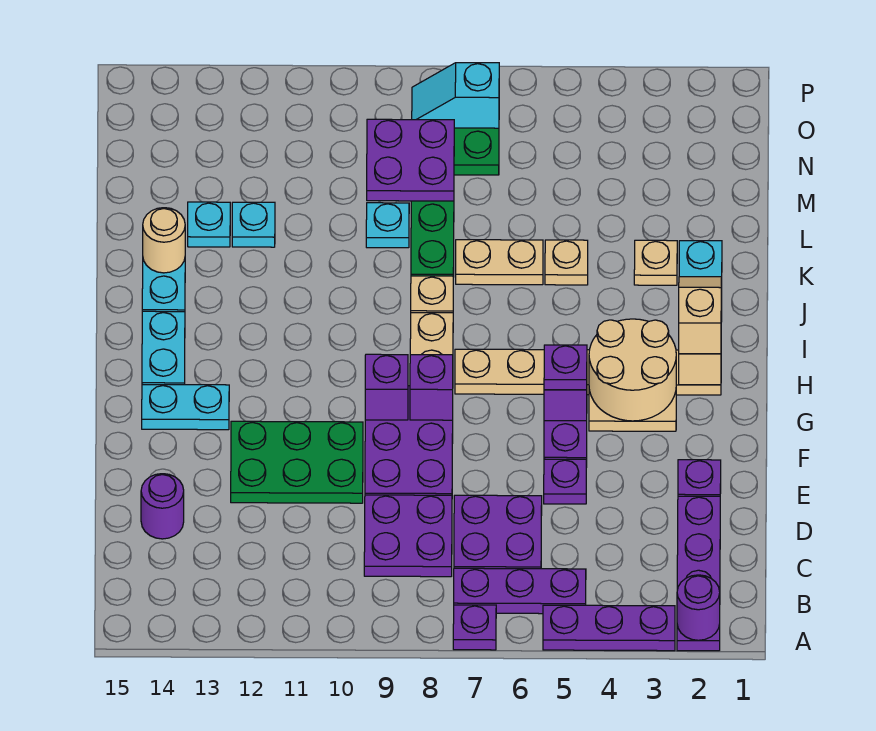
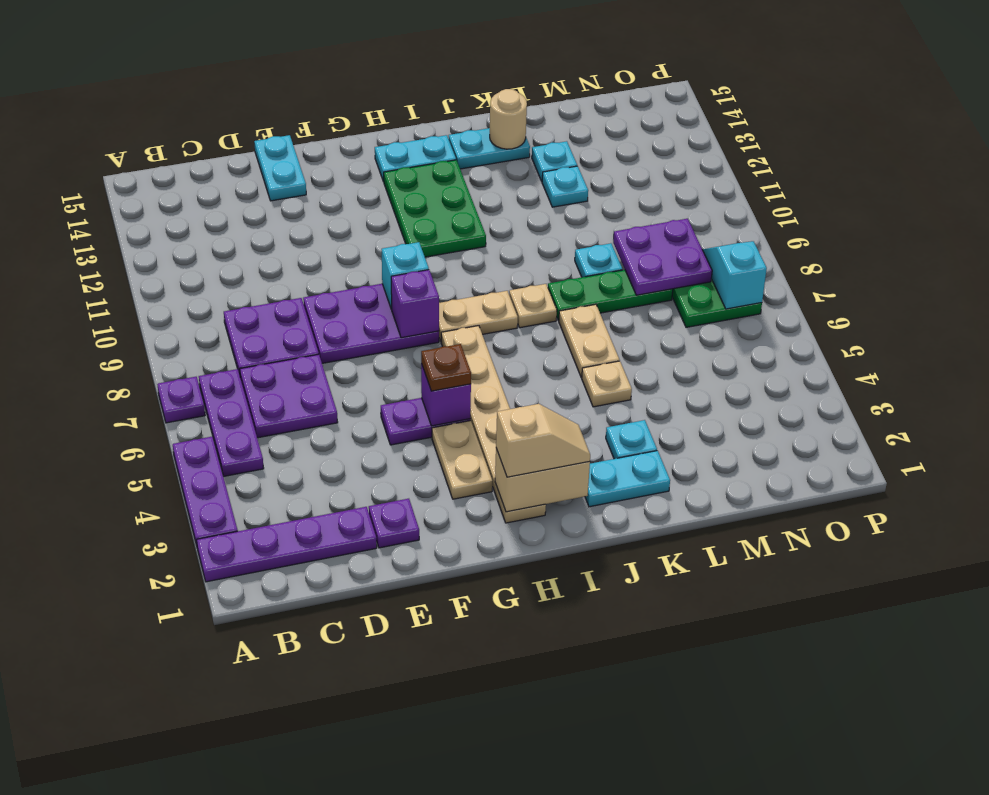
purple round brick A2 level 2 -> none
purple round brick D14 level 1 -> none
purple plate E5 level 1 -> none
green plate E10:F12 level 1 -> green plate H11:I13 level 1
tan round brick G3:H4 level 2 -> none
purple plate G5 level 3 -> brown plate G5 level 3
purple brick G9 level 2 -> cyan brick G9 level 2
cyan plate G13:G14 level 1 -> cyan plate E14:E15 level 1
tan plate K3 level 1 -> cyan plate K3 level 1

